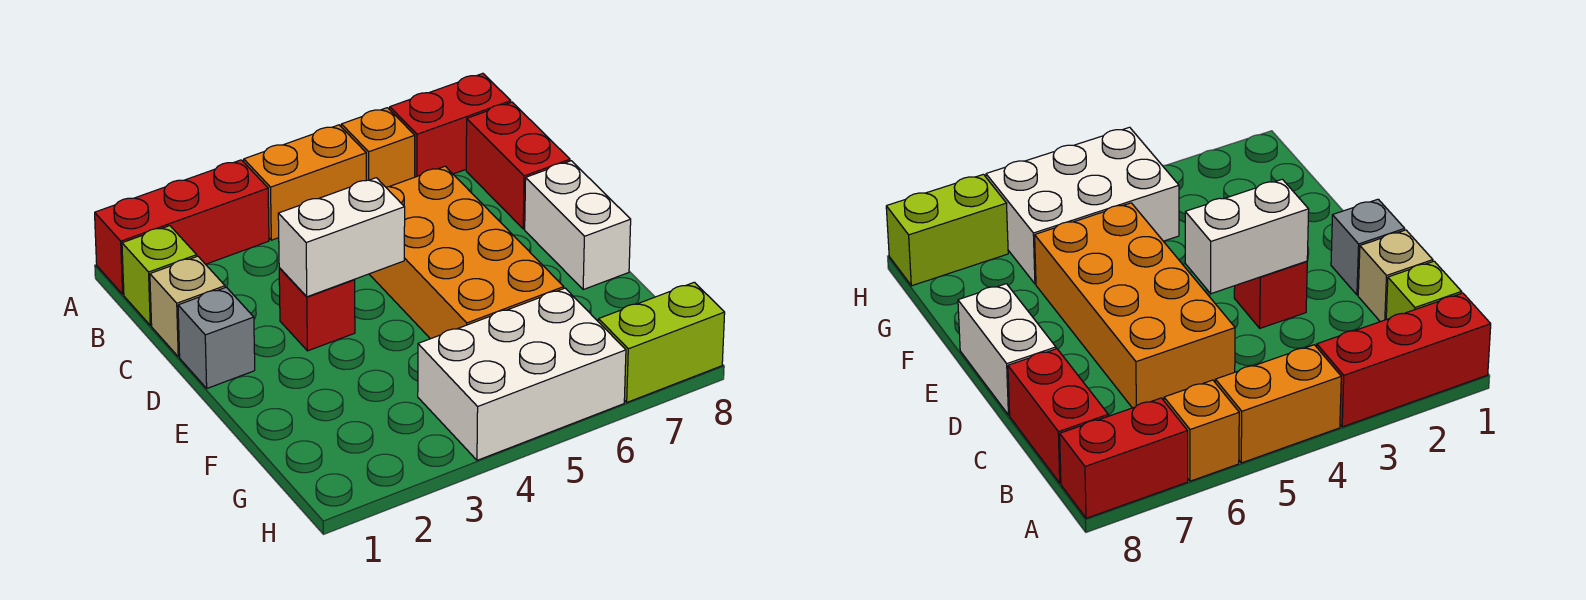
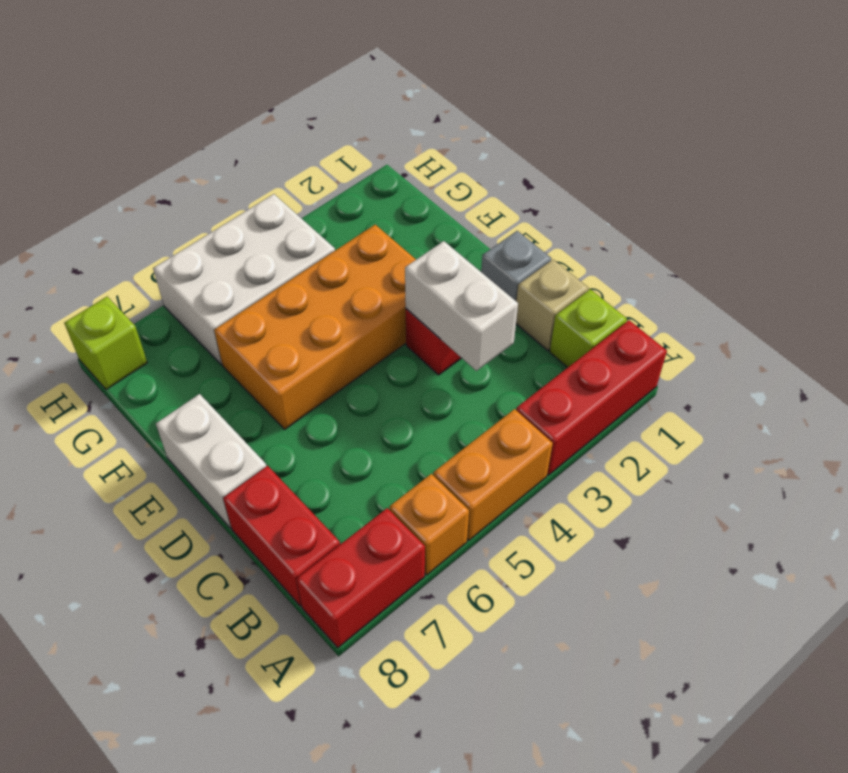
orange brick C5:F6 level 1 -> orange brick E3:F6 level 1
white brick D3:D4 level 2 -> white brick C3:D3 level 2
lime brick H7:H8 level 1 -> lime brick H8 level 1

